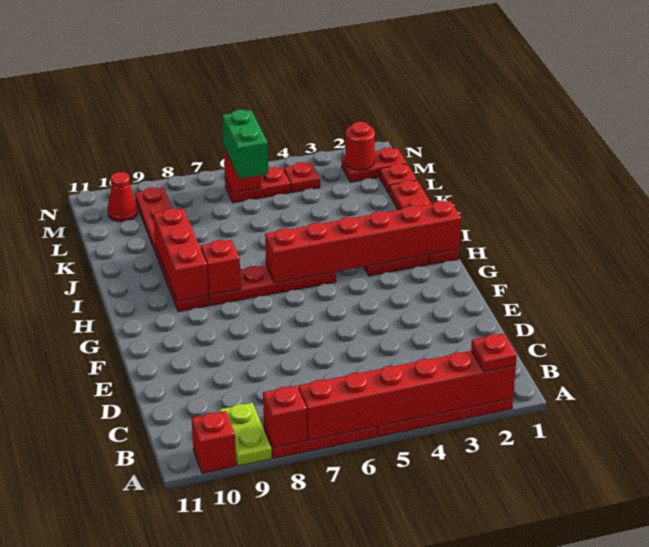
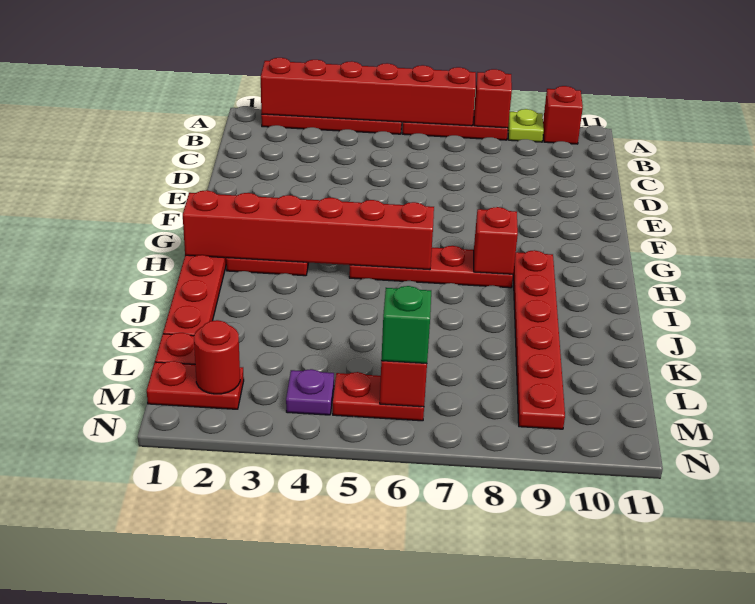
red plate A2 level 3 -> none
lime plate A9:B9 level 1 -> lime plate A9 level 1
red brick H9:J9 level 2 -> none
green brick L6:M6 level 3 -> green brick M6 level 3
red plate M4 level 1 -> purple plate M4 level 1
red cone M10 level 1 -> none

